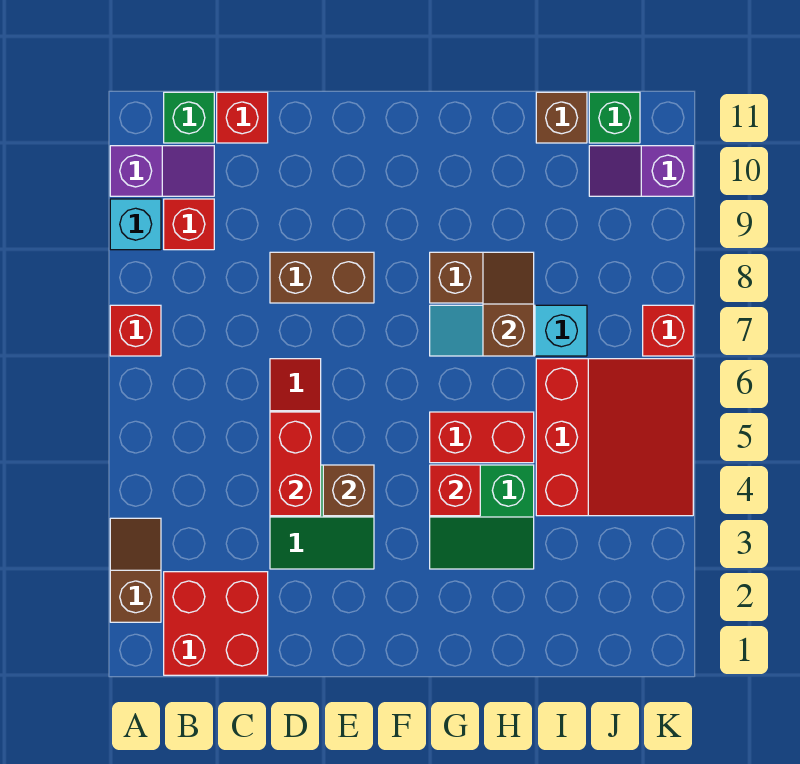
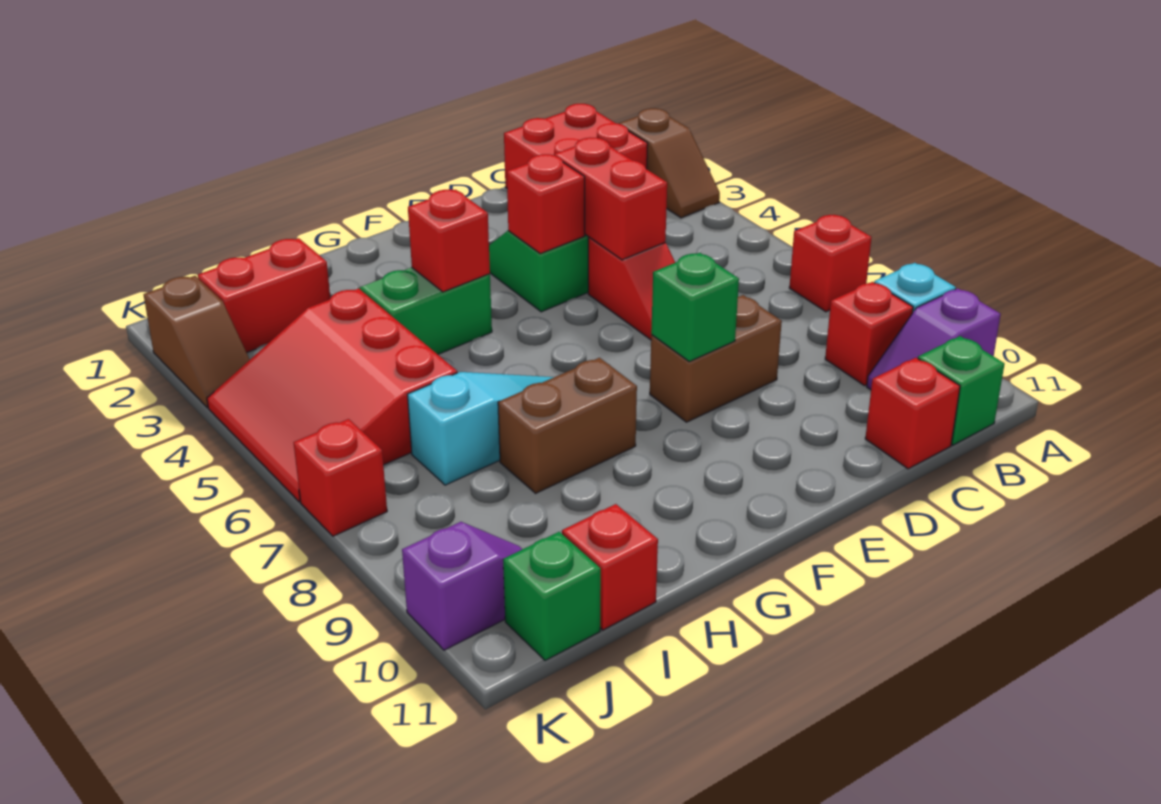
brown brick E4 level 2 -> red brick E4 level 2
none -> green brick E8 level 2
red brick G5:H5 level 1 -> red brick I2:J2 level 1
brown slope H7:H8 level 2 top 7 -> brown slope K2:K3 level 1 top 2
brown brick I11 level 1 -> red brick I11 level 1

